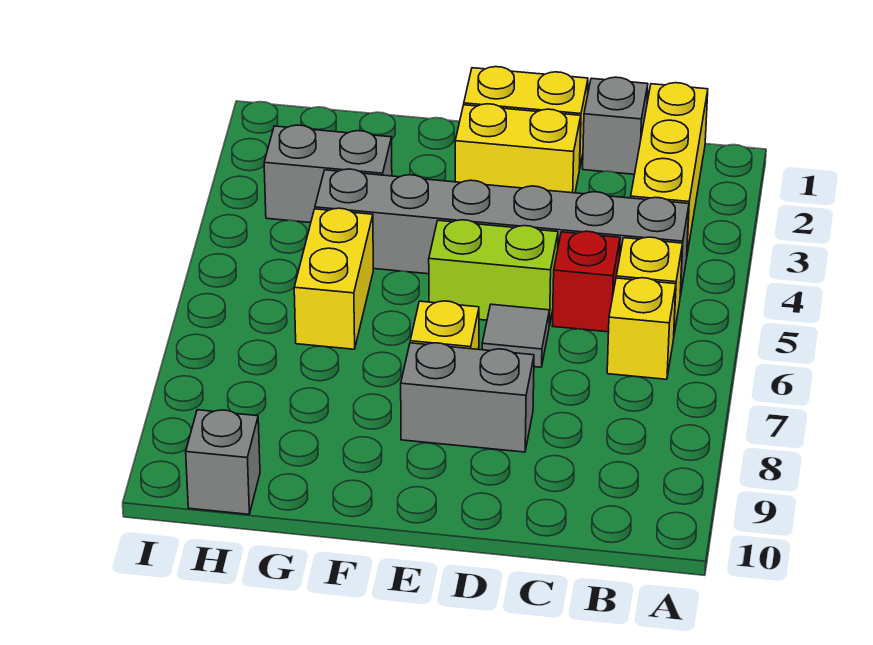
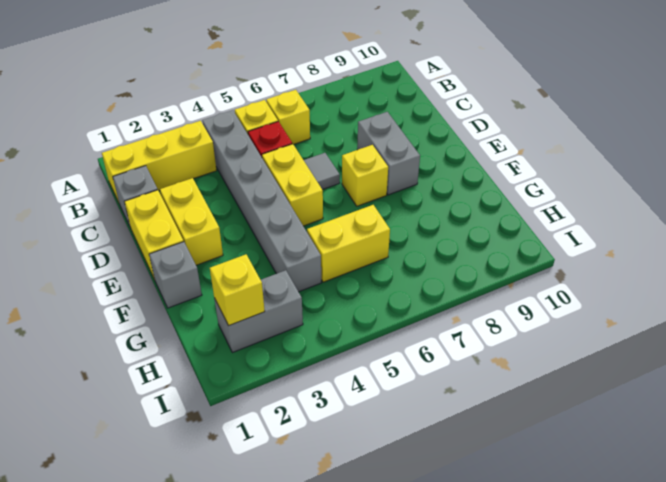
lime brick D5:E5 level 1 -> yellow brick D5:E5 level 1
grey brick G3:H3 level 1 -> grey brick H2:H3 level 1
none -> yellow brick H2 level 2
grey brick H10 level 1 -> grey brick F1 level 1

